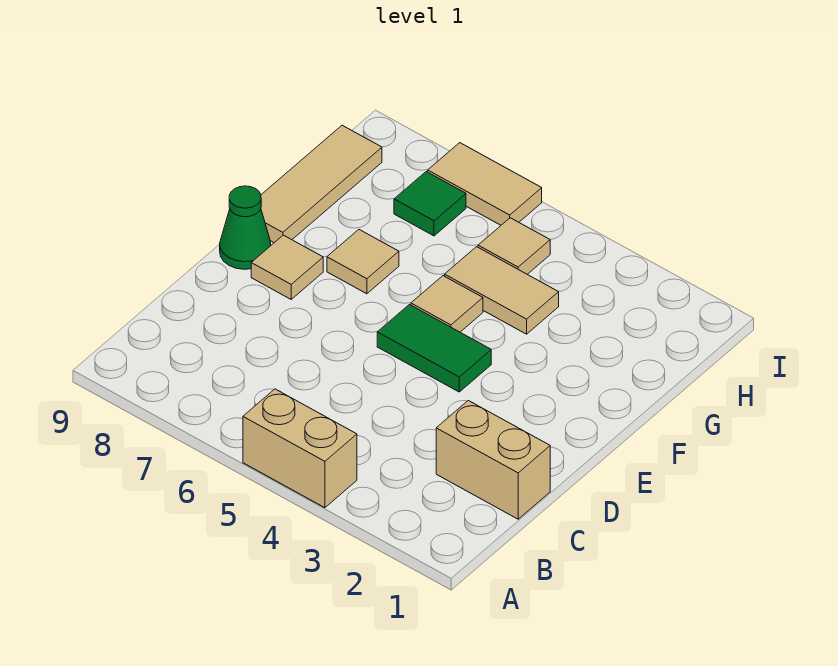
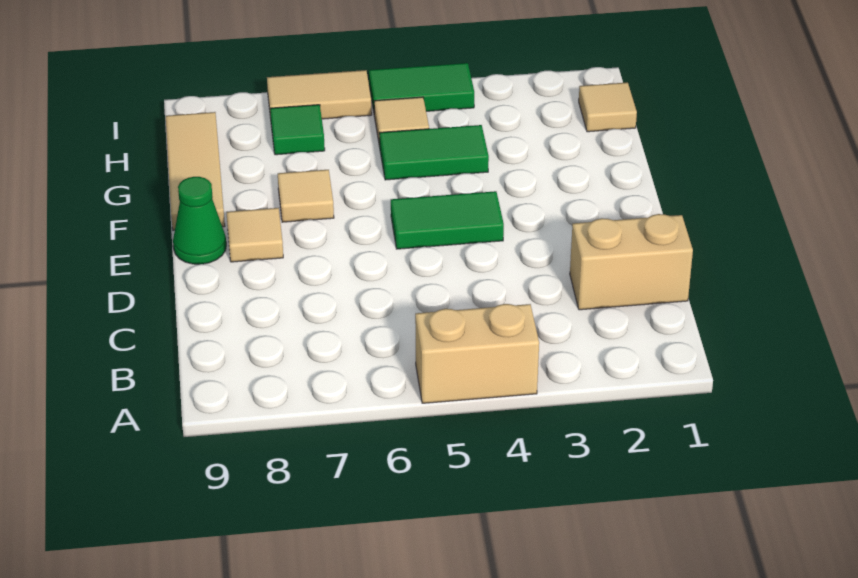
tan tile F5 level 1 -> tan tile H1 level 1
tan tile G4:G5 level 1 -> green tile G4:G5 level 1
none -> green tile I4:I5 level 1

